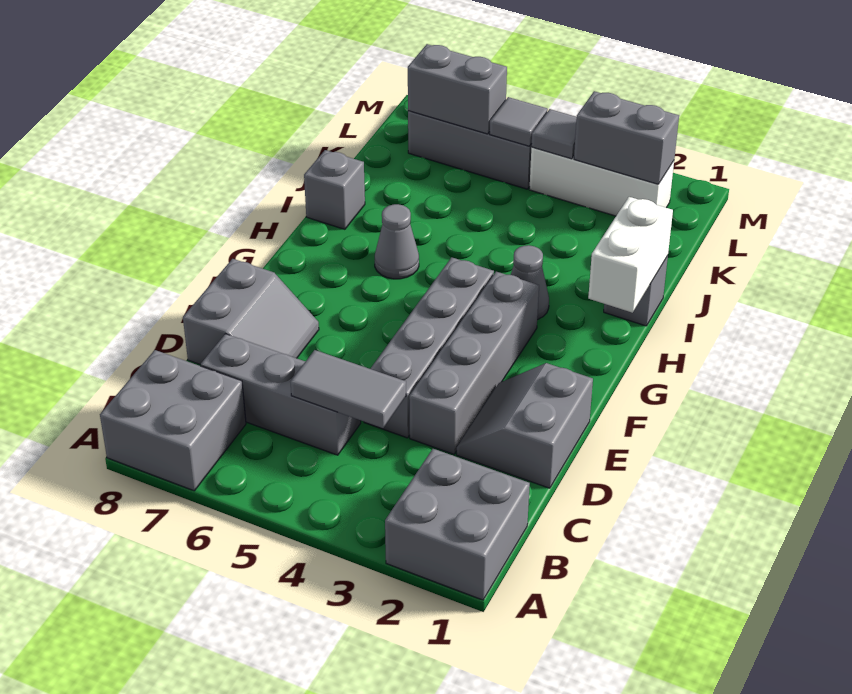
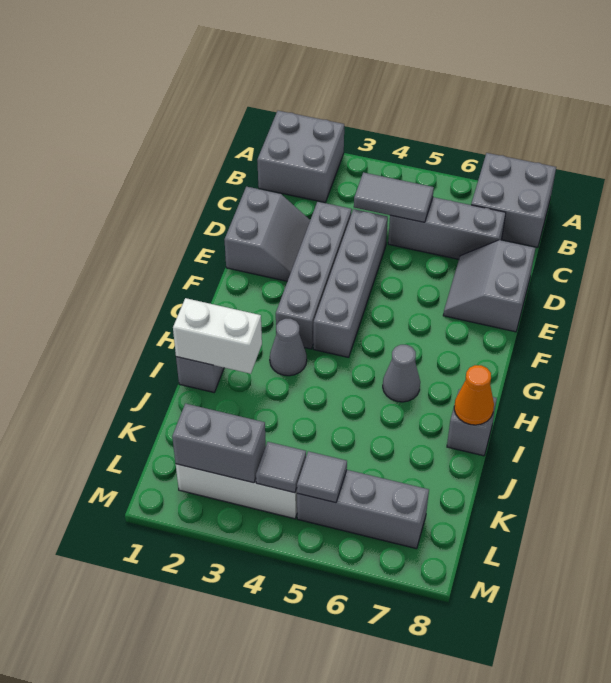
white brick H1:I1 level 2 -> white brick I1:I2 level 2
none -> orange cone I8 level 2
grey brick L6:L7 level 2 -> none

